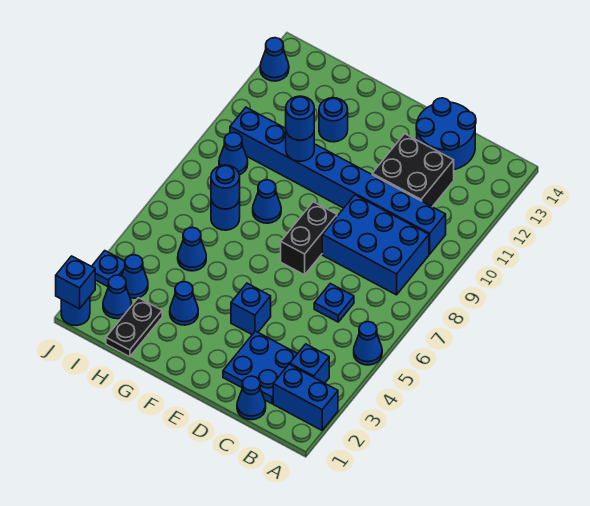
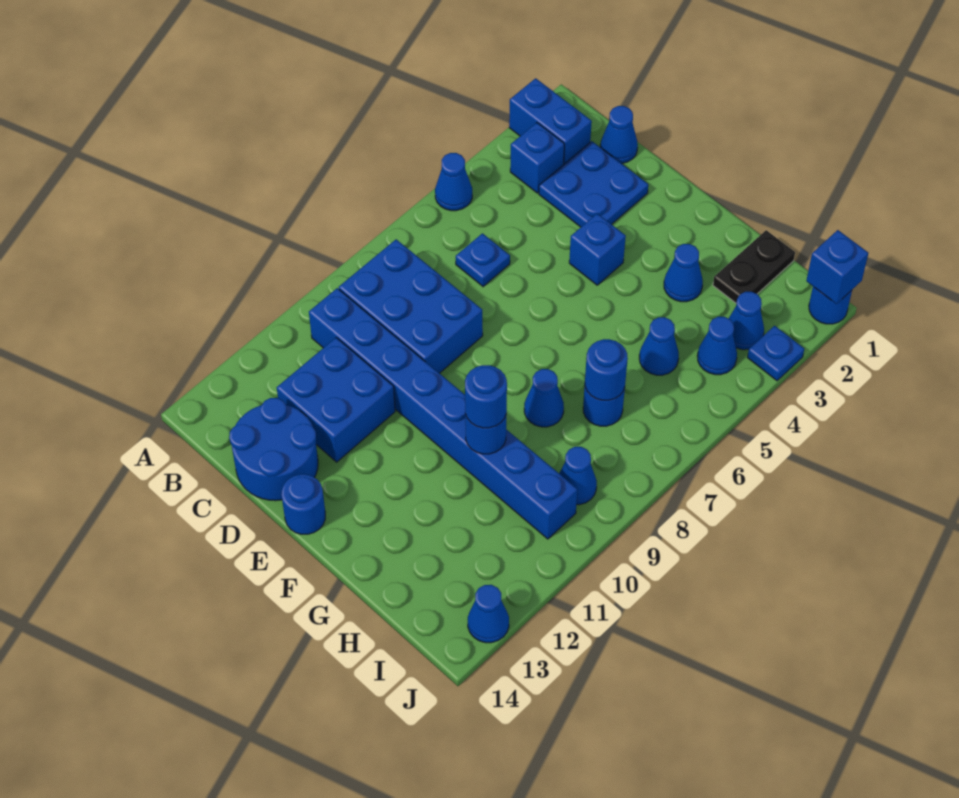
black brick C11:D12 level 1 -> blue brick C11:D12 level 1
black brick E7:E8 level 1 -> none
blue round brick G12 level 1 -> blue round brick E14 level 1
blue cone I2 level 1 -> blue cone I4 level 1

